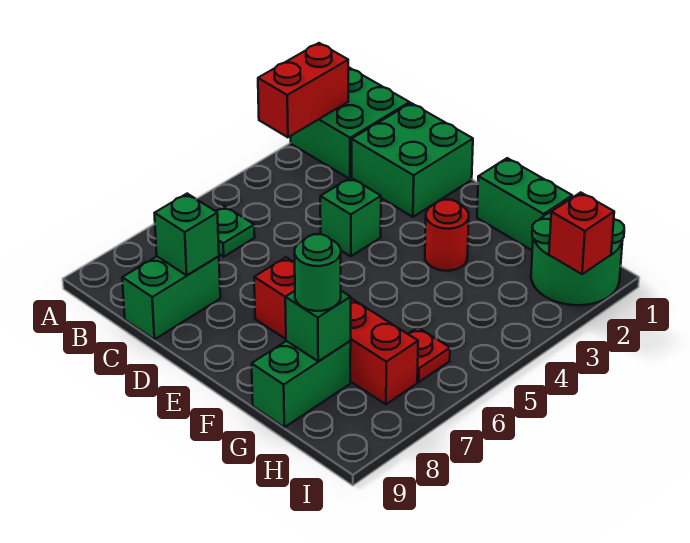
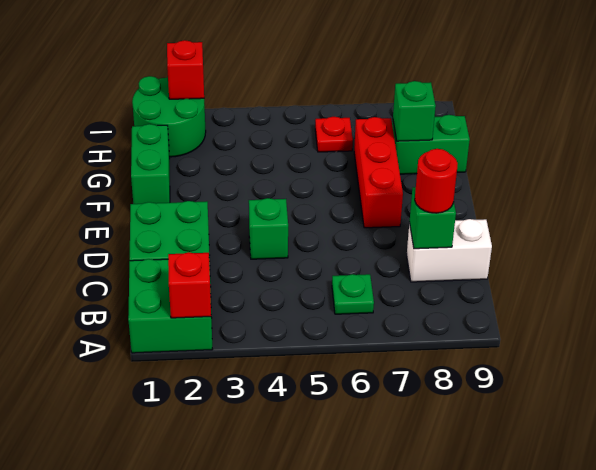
red brick A2:A3 level 2 -> red brick A2 level 2
green brick C8:C9 level 1 -> white brick C8:C9 level 1
red brick E7:H7 level 1 -> red brick E7:G7 level 1
red round brick F3 level 1 -> red round brick C8 level 3
green round brick G8 level 3 -> none

